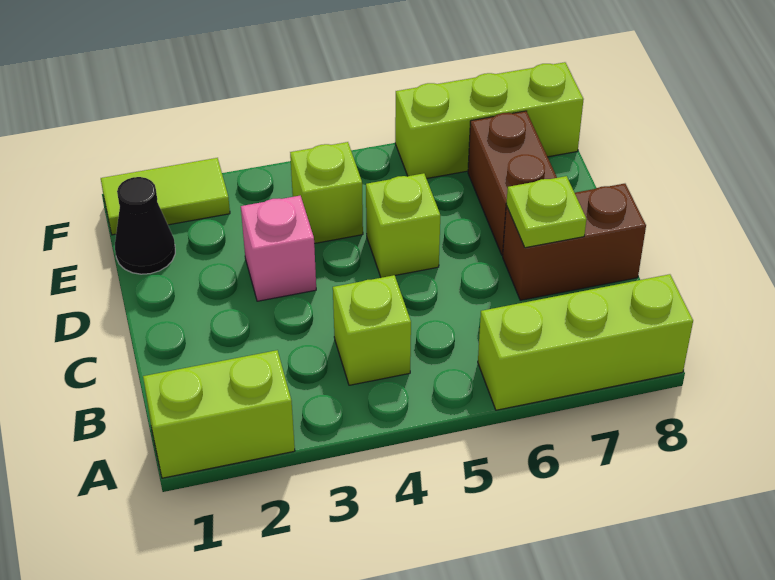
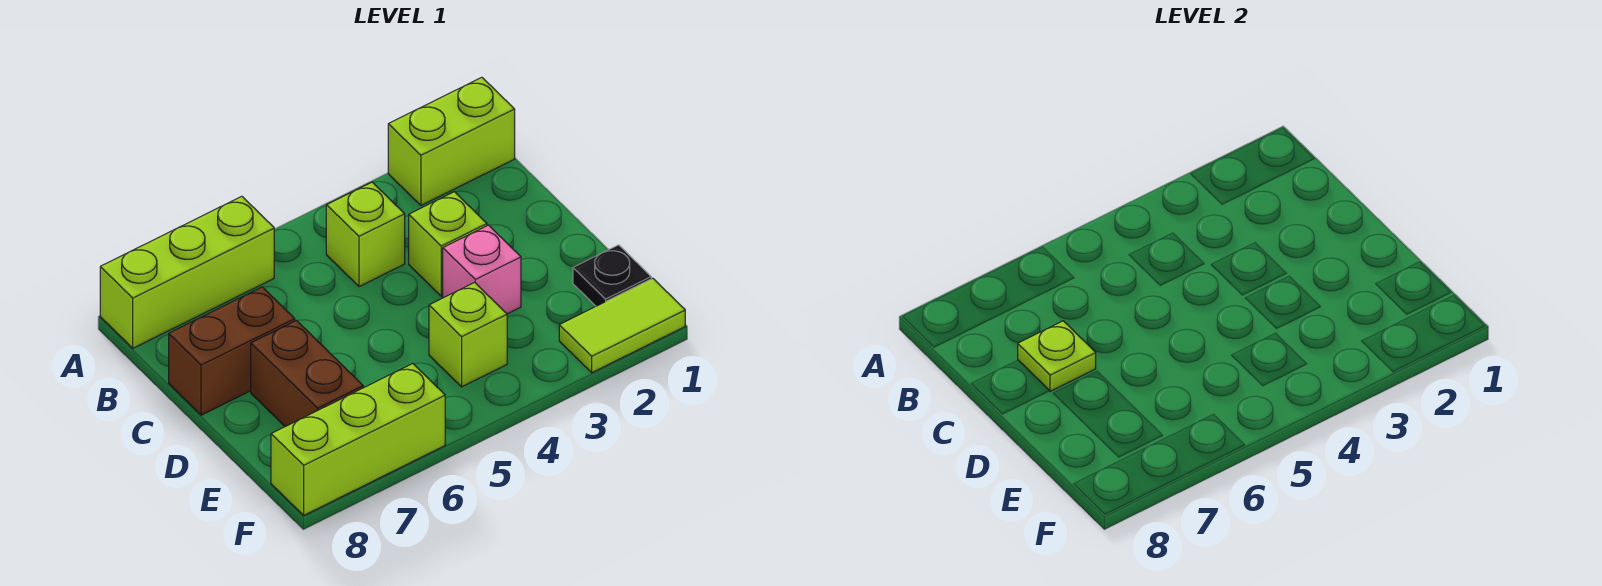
lime brick D5 level 1 -> lime brick C3 level 1
black cone E1 level 1 -> black plate E1 level 1

